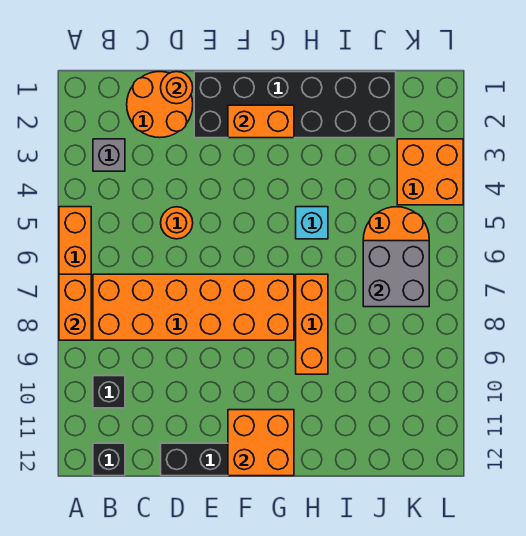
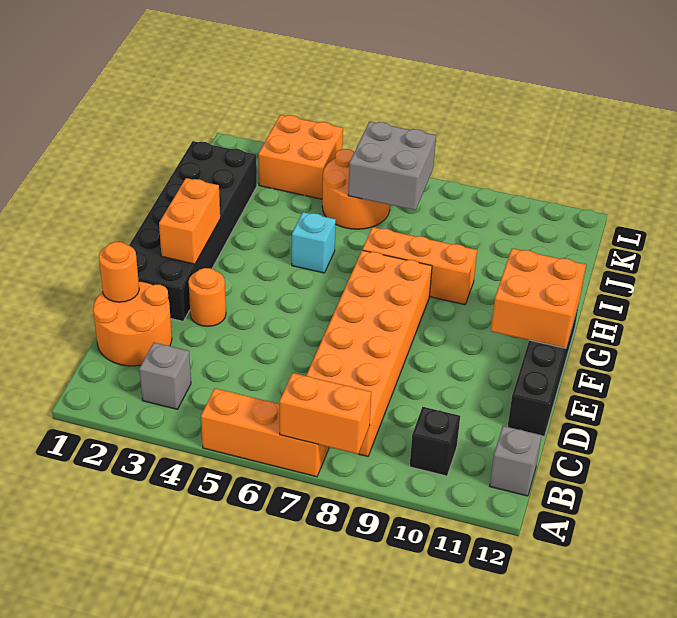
black brick B12 level 1 -> grey brick B12 level 1
orange round brick D5 level 1 -> orange round brick E3 level 1

